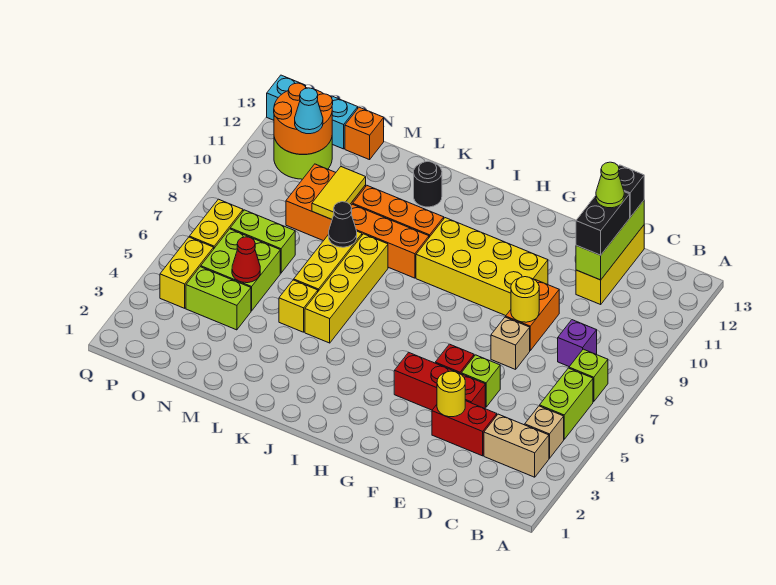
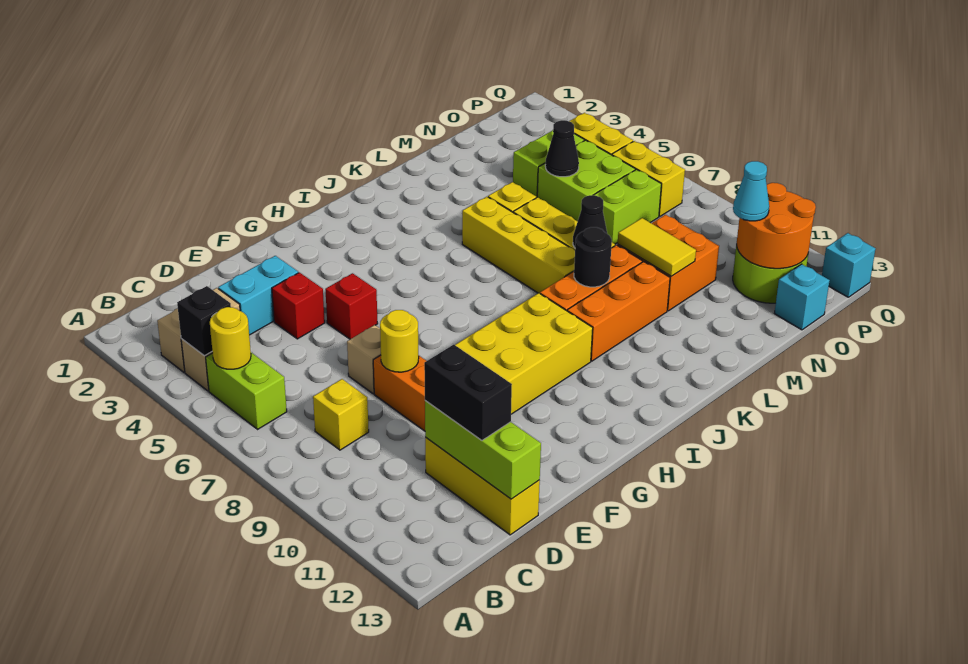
lime brick B7 level 1 -> none
purple brick C8 level 1 -> yellow brick C8 level 1
red brick D3:E3 level 1 -> cyan brick D3:E3 level 1
lime cone D12 level 4 -> none
black brick D13 level 3 -> black brick B4 level 2
yellow round brick E3 level 2 -> yellow round brick B5 level 2
red brick E4:G4 level 1 -> red brick E4 level 1
lime brick E5 level 1 -> none
black round brick K12 level 1 -> black round brick K9 level 2
red cone N5 level 2 -> black cone N5 level 2
orange brick N13 level 1 -> none

